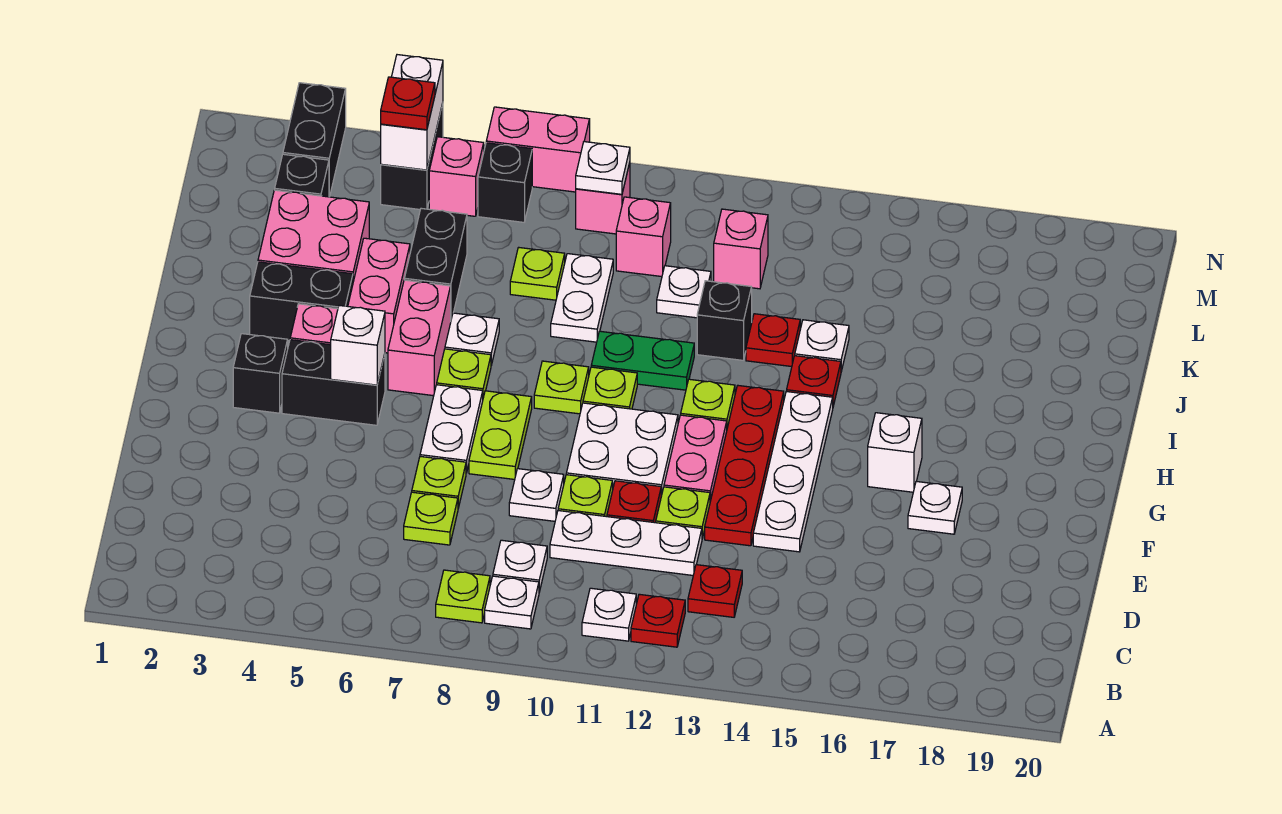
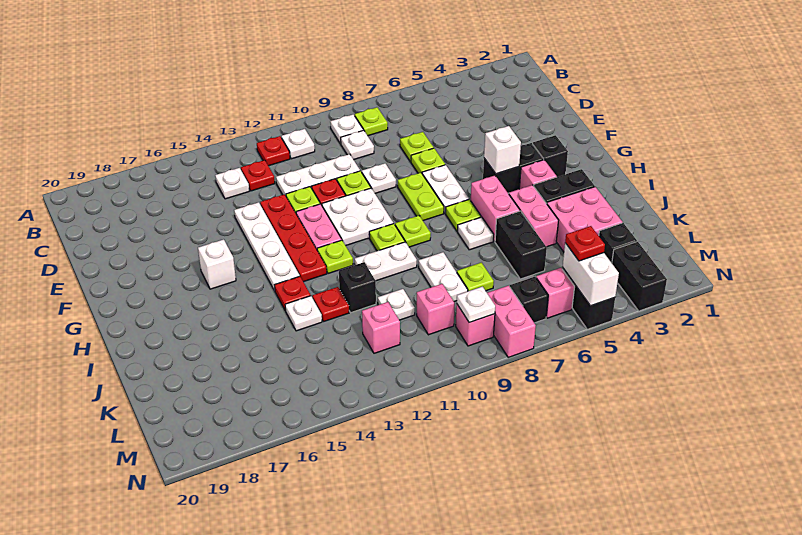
white plate F17 level 1 -> white plate C14 level 1
green plate I10:I11 level 1 -> white plate I10:I11 level 1
pink brick N7:N8 level 1 -> pink brick M8:N8 level 1

